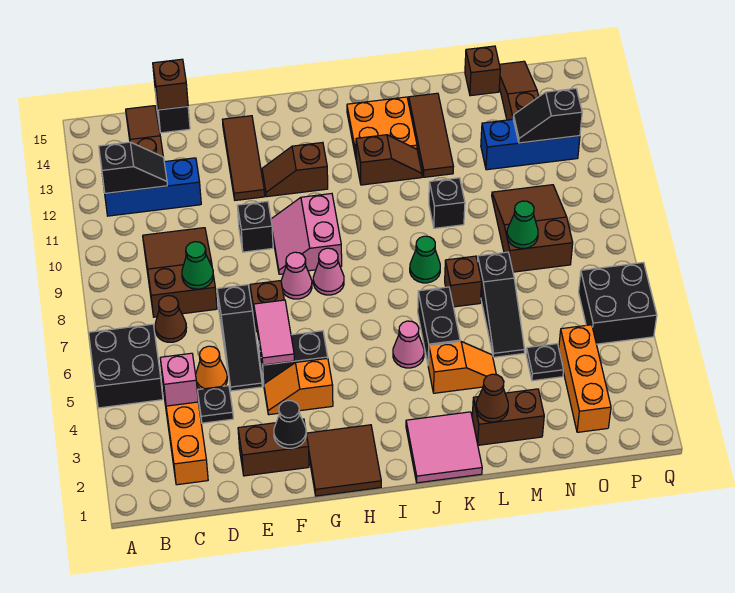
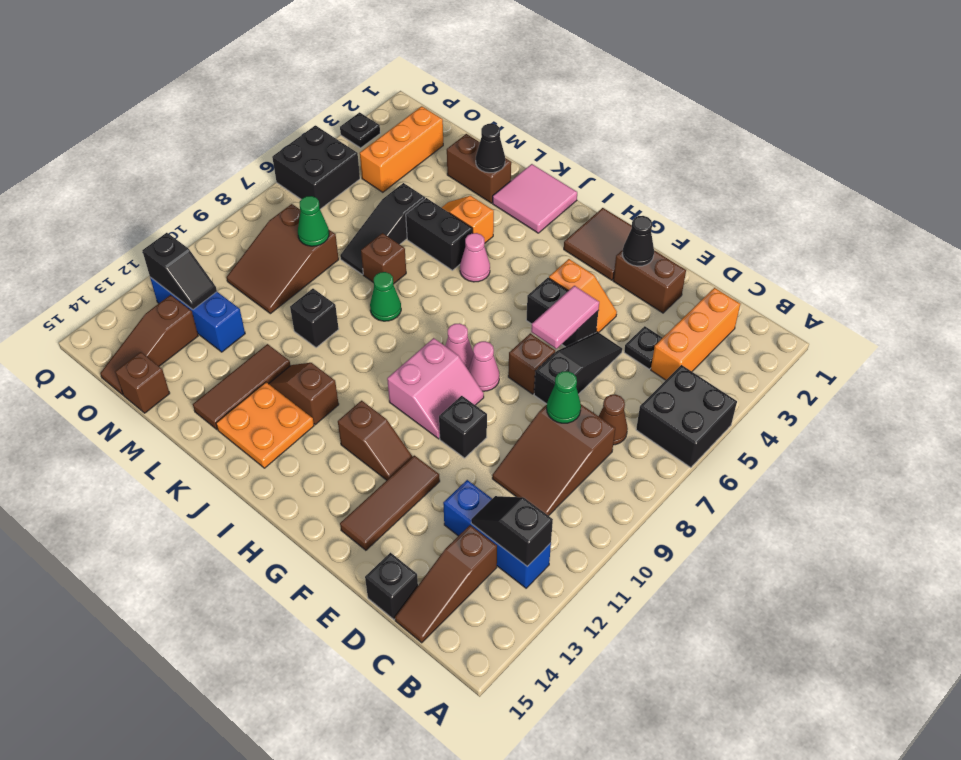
pink brick C4 level 2 -> none
orange cone D5 level 1 -> none
brown brick D15 level 2 -> none
black brick K5:K6 level 1 -> black brick K5:L5 level 1
brown cone L2 level 2 -> black cone L2 level 2
black slope M5:M7 level 1 top 7 -> black slope M5:M7 level 1 top 5
black plate N4 level 1 -> black plate Q3 level 1

